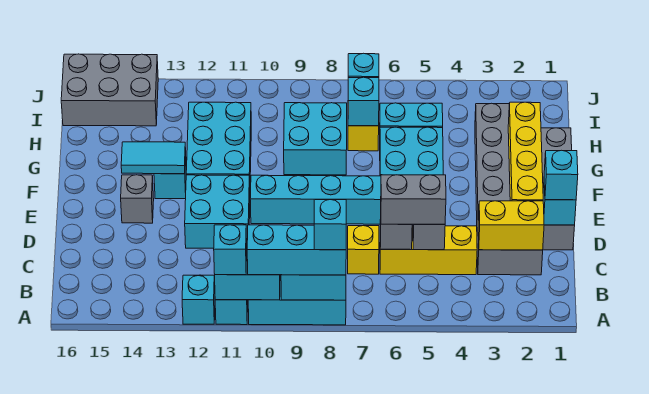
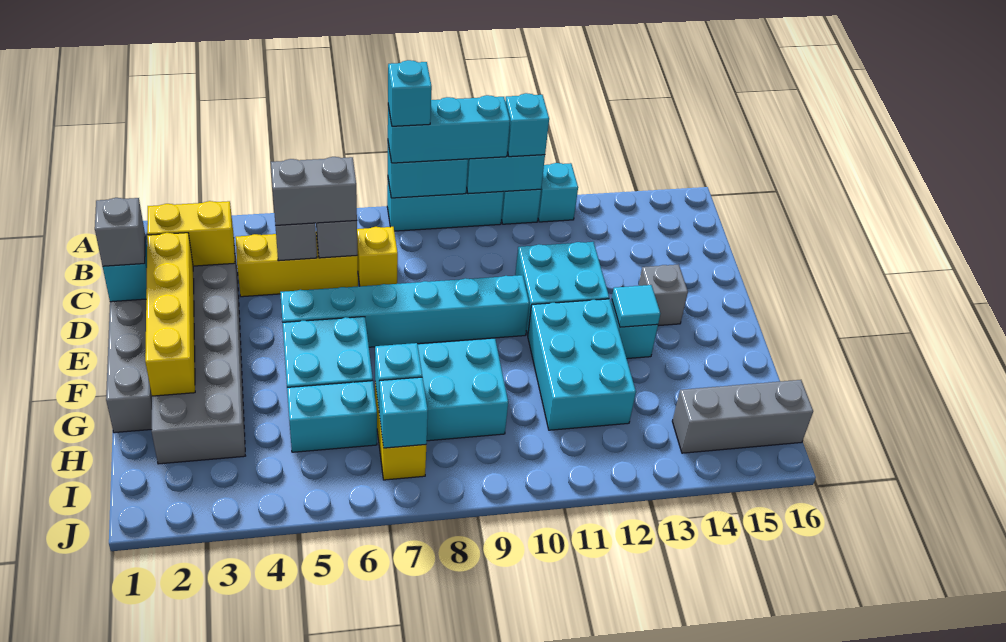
cyan brick D1 level 3 -> grey brick D1 level 3
cyan tile F13:F14 level 2 -> cyan tile F13 level 2
grey brick I14:J16 level 1 -> grey brick I14:I16 level 1

